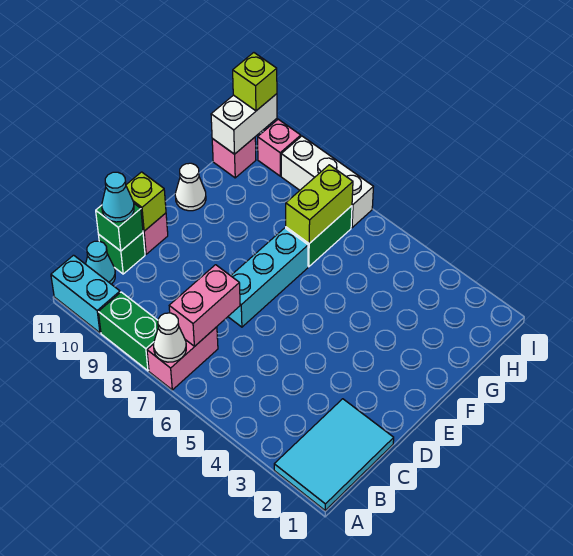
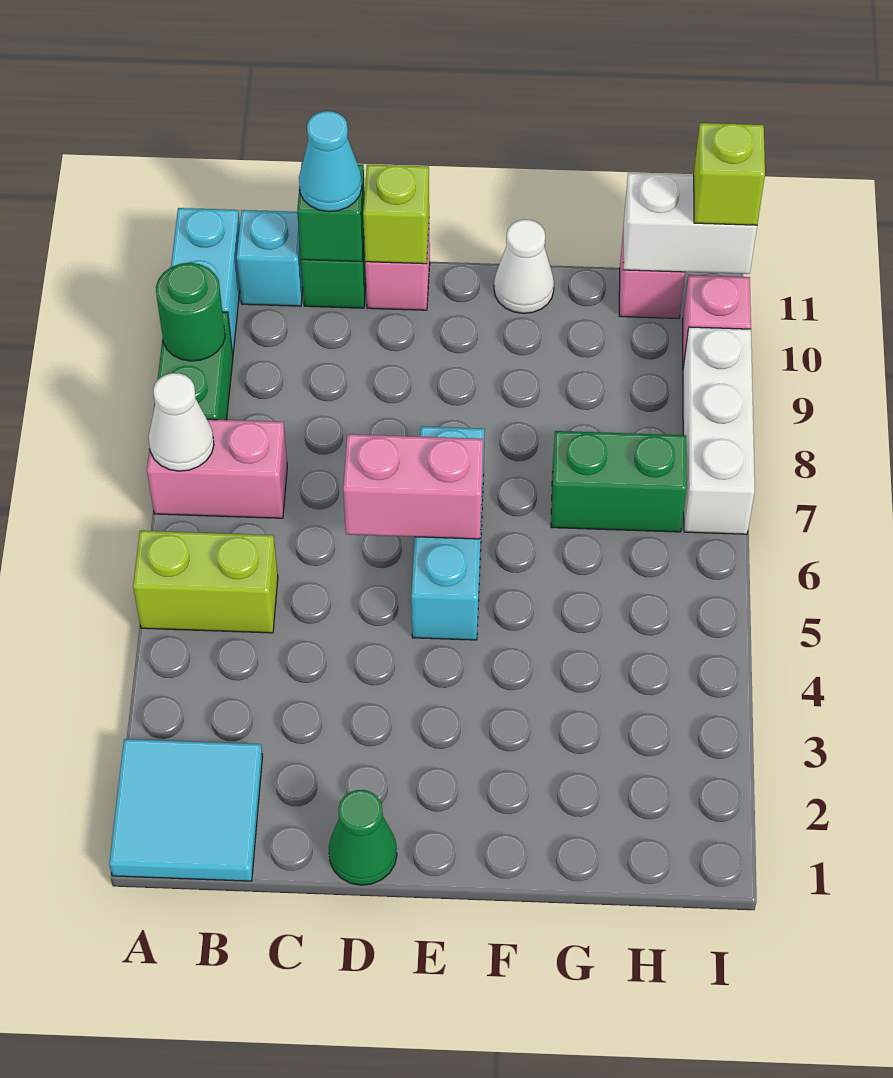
cyan tile A1:C2 level 1 -> cyan tile A1:B2 level 1
none -> green round brick A9 level 2
pink brick B7:C7 level 2 -> pink brick D6:E6 level 2
cyan cone B11 level 1 -> cyan brick B11 level 1
none -> green cone D1 level 1
cyan brick D7:F7 level 1 -> cyan brick E5:E7 level 1
lime brick G7:H7 level 2 -> lime brick A5:B5 level 1

